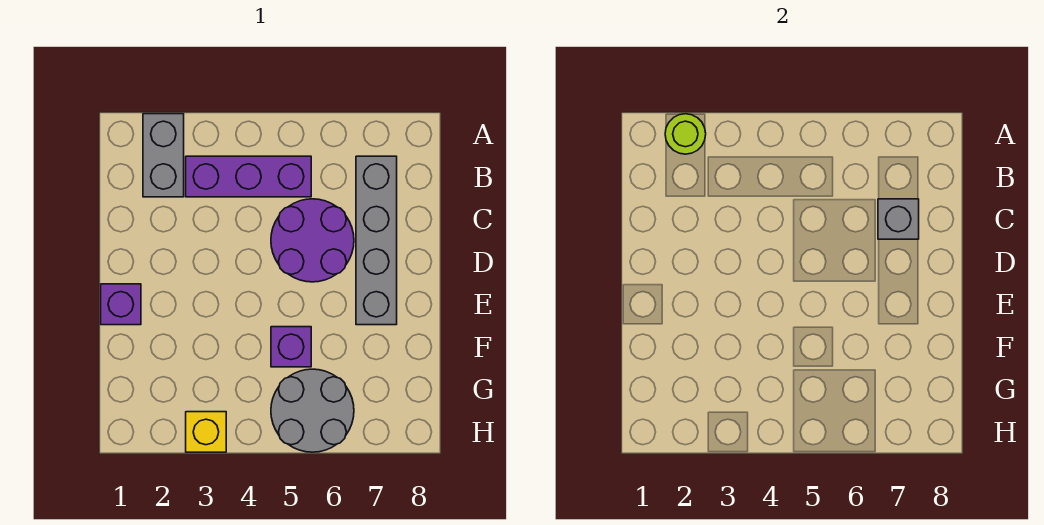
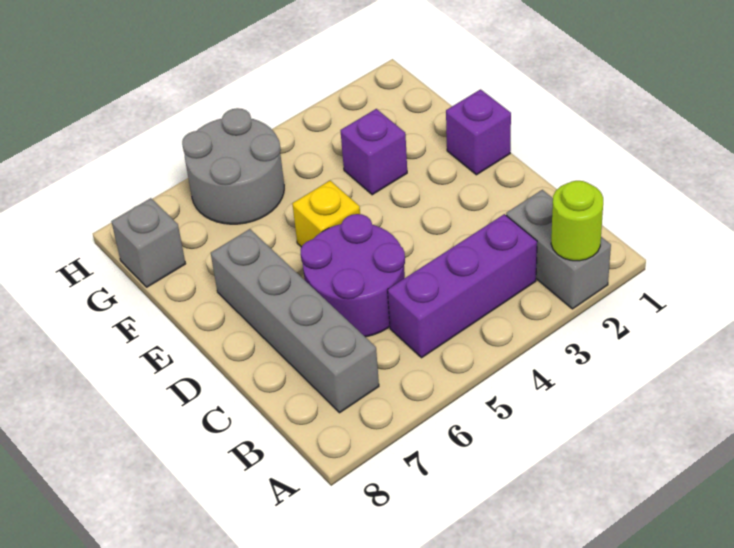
grey brick C7 level 2 -> grey brick G8 level 1
purple brick F5 level 1 -> purple brick F3 level 1
yellow brick H3 level 1 -> yellow brick E5 level 1

